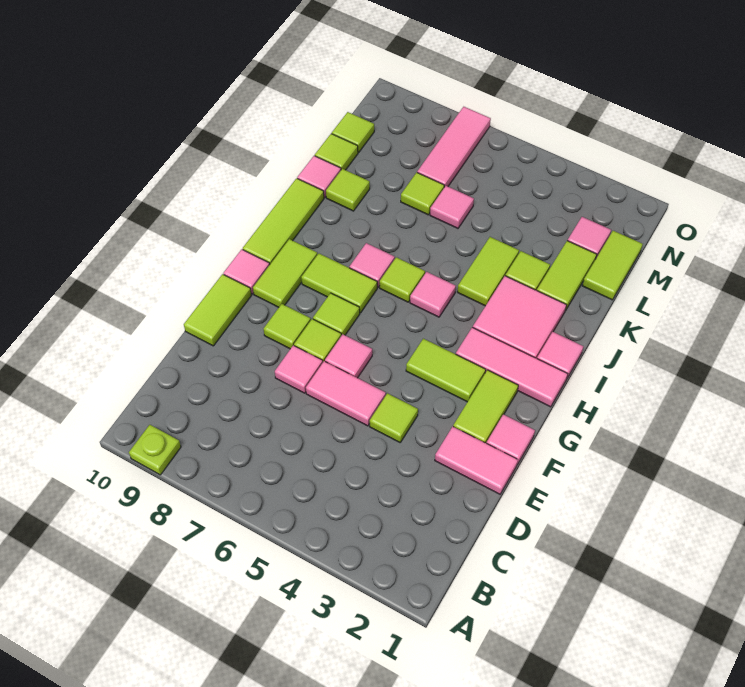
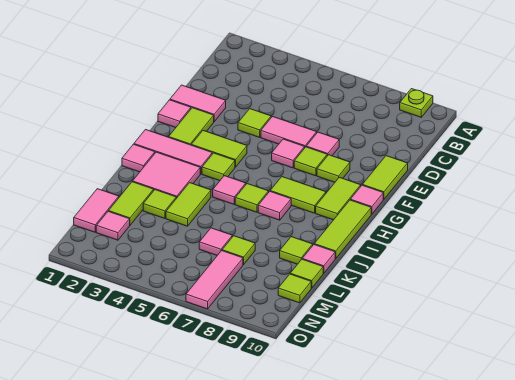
lime tile G7 level 1 -> lime tile H4 level 1
lime tile L1:M1 level 1 -> pink tile L1:M1 level 1

